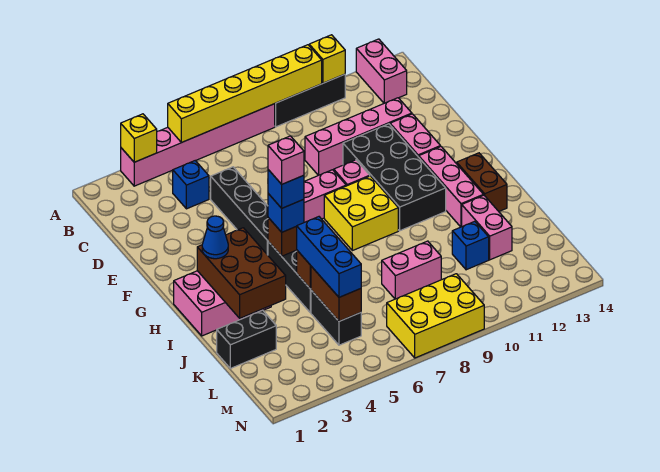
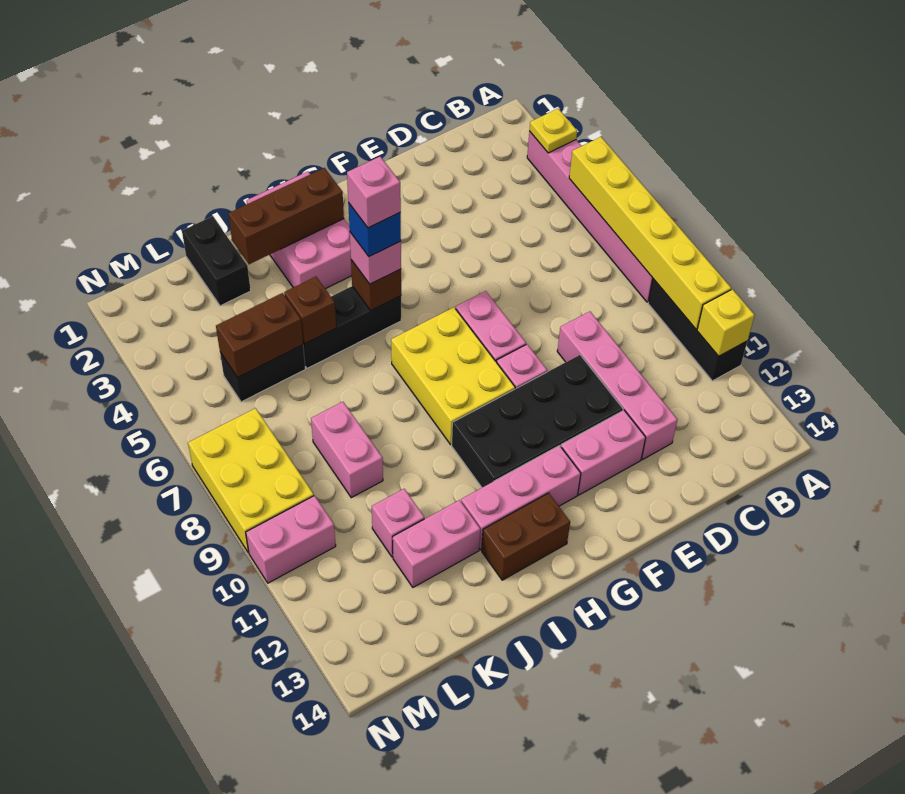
yellow brick A3 level 2 -> yellow plate A3 level 2
pink brick A13:B13 level 1 -> pink brick M10:N10 level 1
blue brick C4 level 1 -> none
black brick D5:G5 level 1 -> none
yellow brick G8:H9 level 1 -> yellow brick G7:H9 level 1
brown brick H2:J3 level 2 -> brown brick H2:J2 level 2
blue cone H2 level 3 -> none
blue brick H5 level 3 -> pink brick H5 level 3
blue brick J5:L5 level 3 -> none
blue brick K11 level 1 -> pink brick K11 level 1

